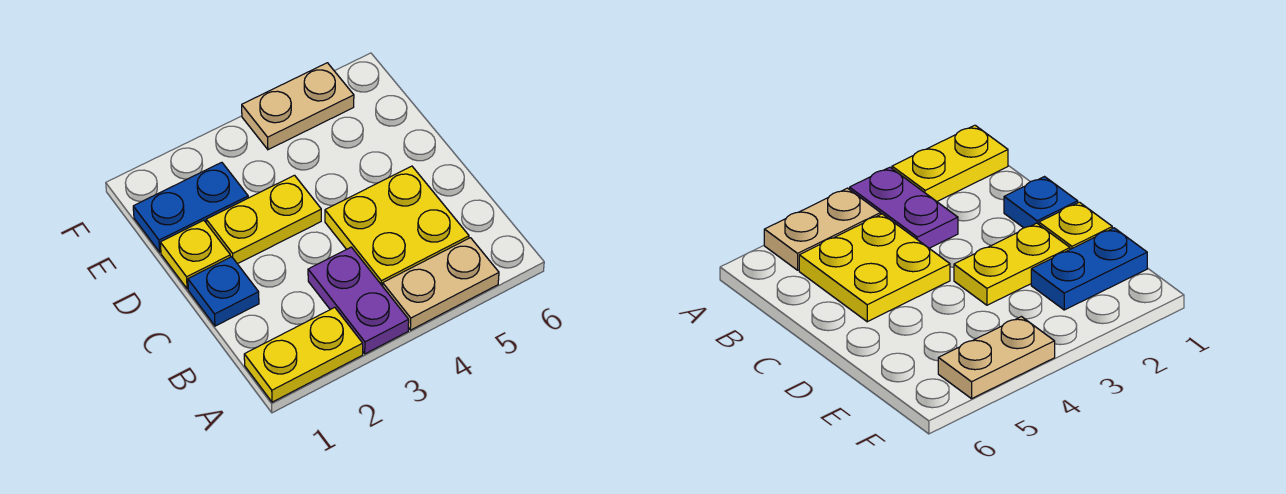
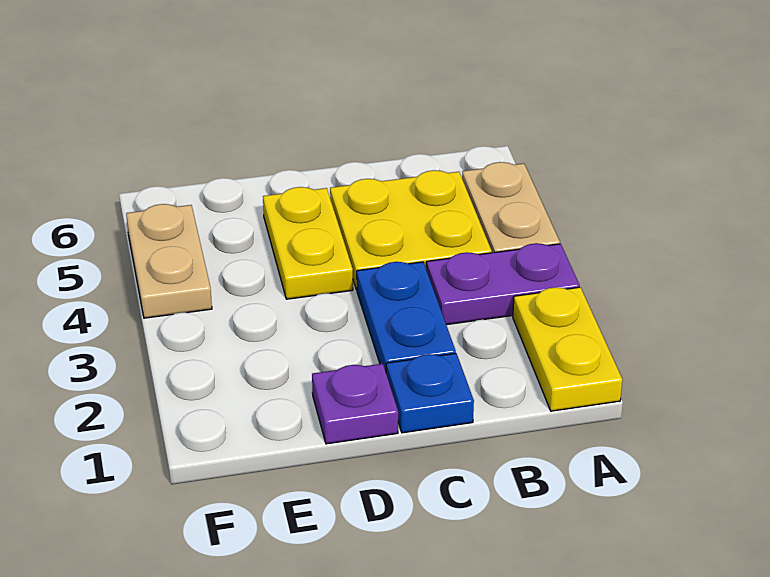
yellow plate D1 level 1 -> purple plate D1 level 1
yellow plate D2:D3 level 1 -> yellow plate D4:D5 level 1
blue plate E1:E2 level 1 -> blue plate C2:C3 level 1

